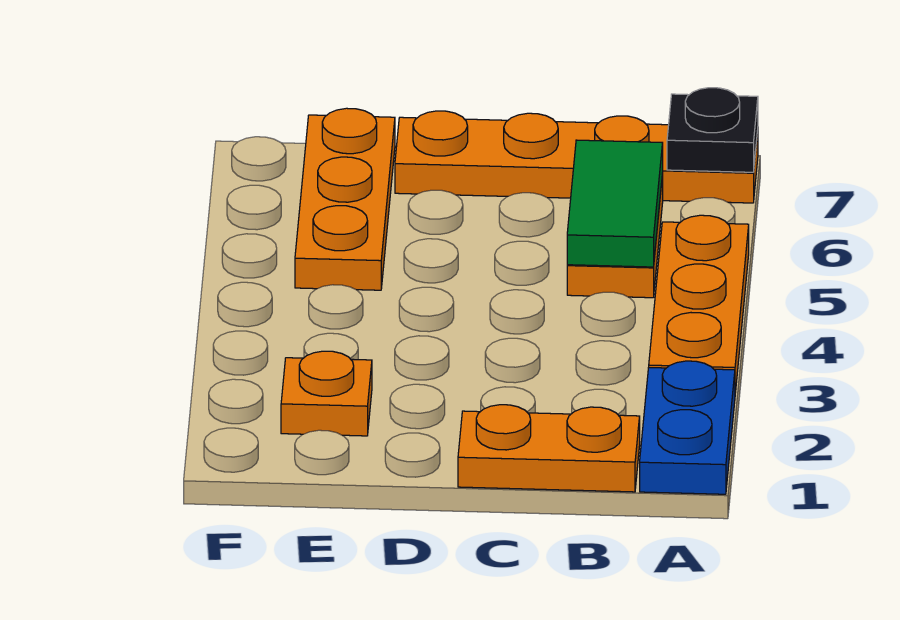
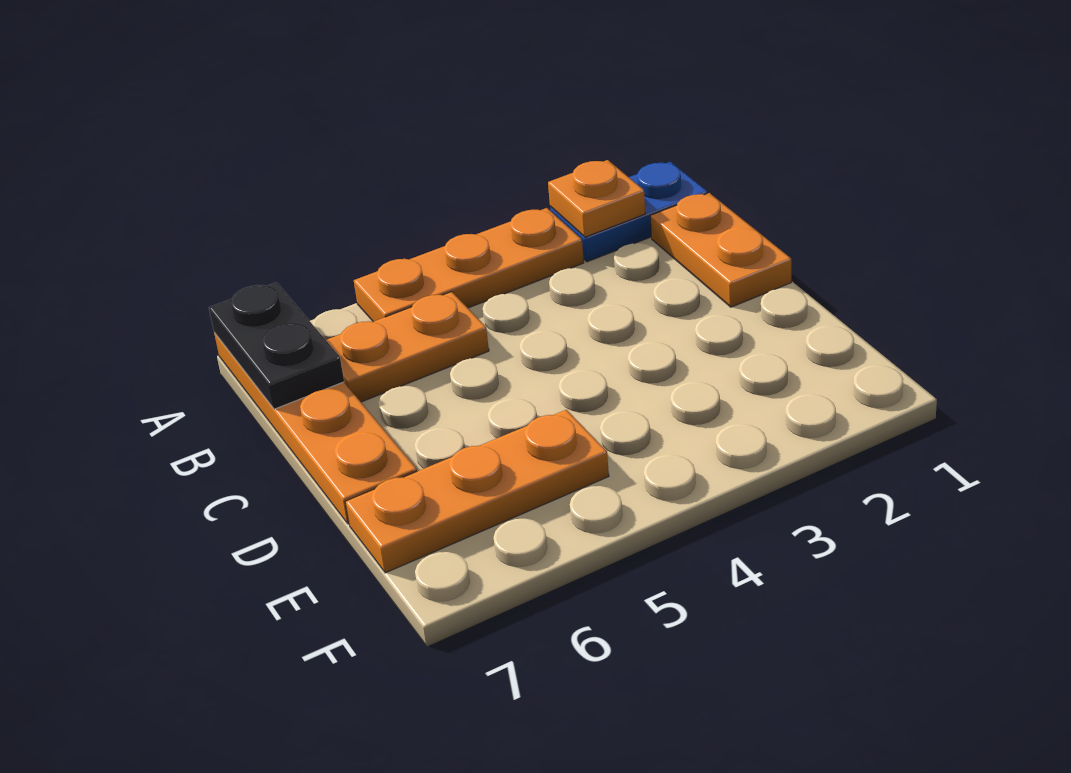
black plate A7 level 2 -> black plate A7:B7 level 2
green tile B5:B6 level 2 -> none
orange plate E2 level 1 -> orange plate A2 level 2

